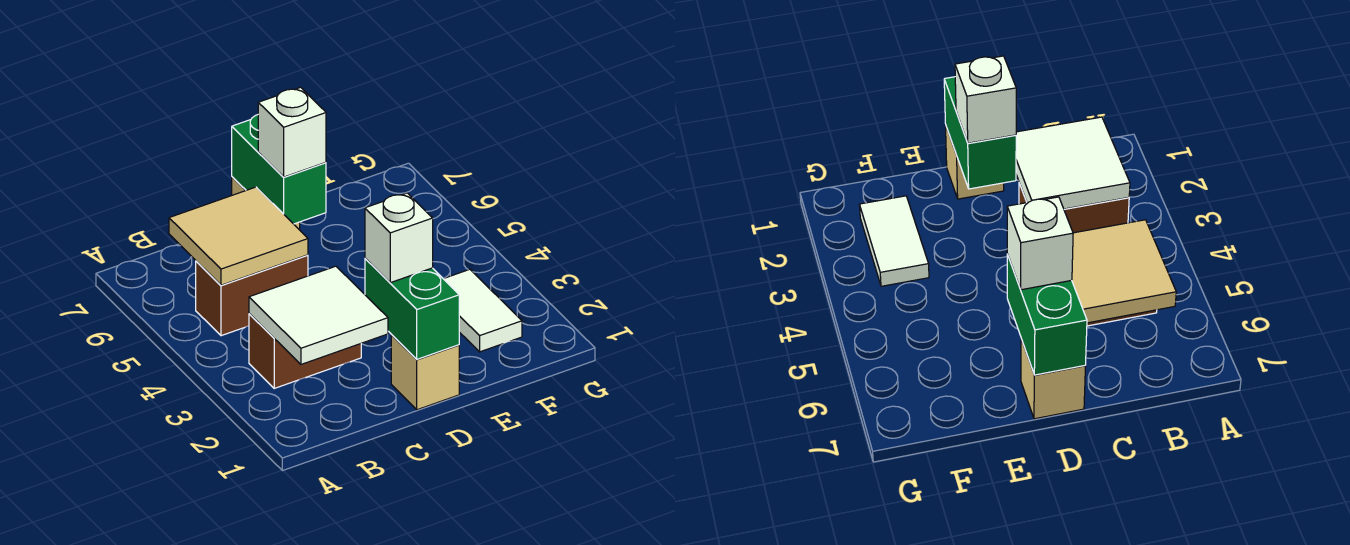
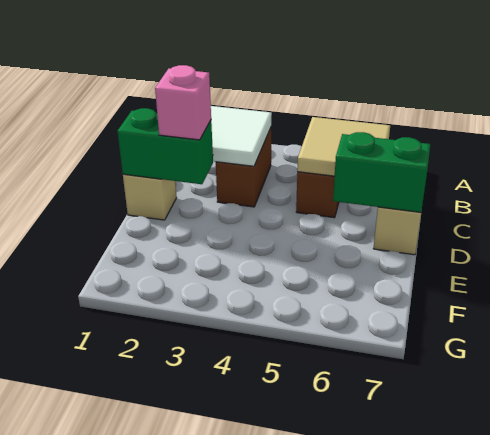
white brick D2 level 3 -> pink brick D2 level 3
white brick D6 level 3 -> none
white tile F2:F3 level 1 -> none

